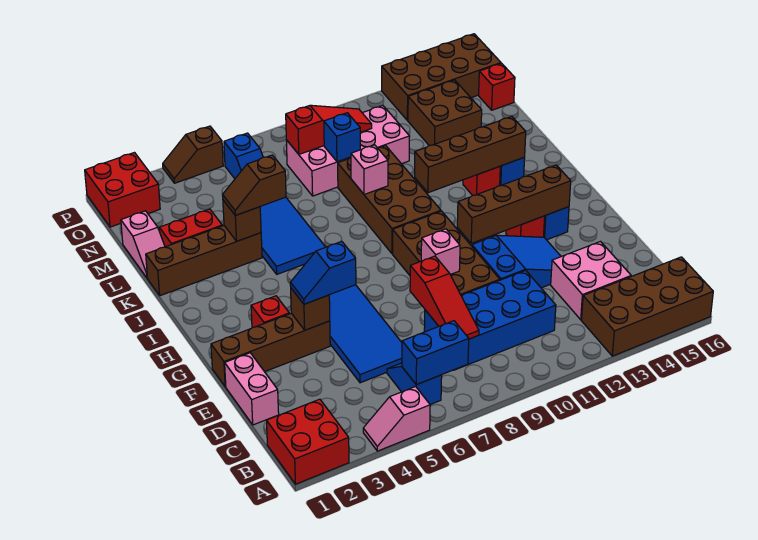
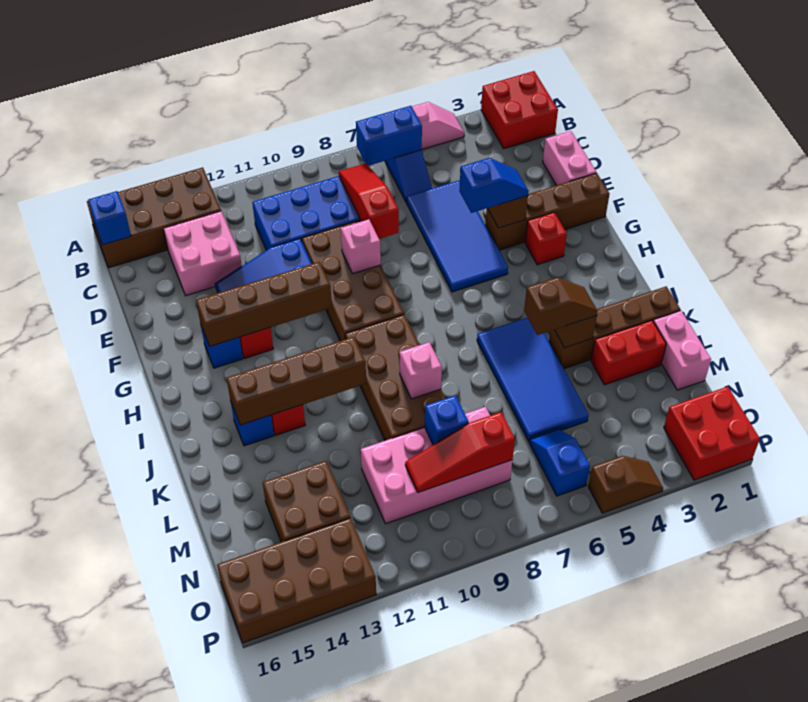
none -> blue brick B16 level 2
pink slope L1:M1 level 1 top M -> pink brick L1:M1 level 1
red brick N16 level 1 -> none

